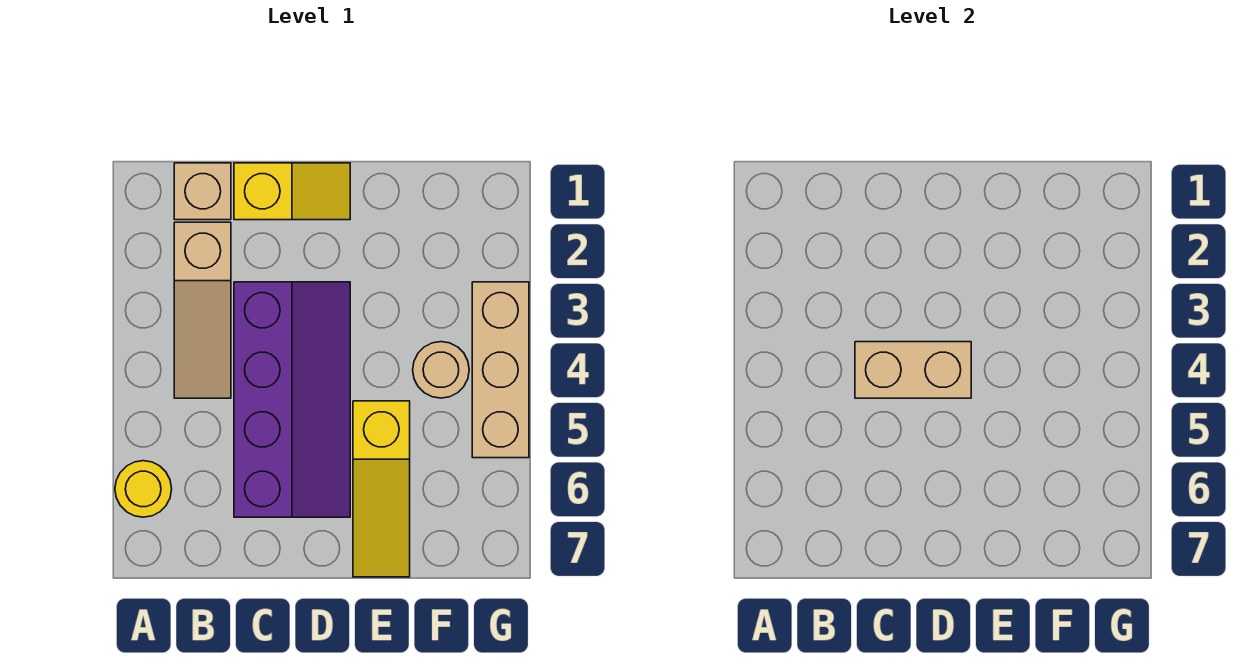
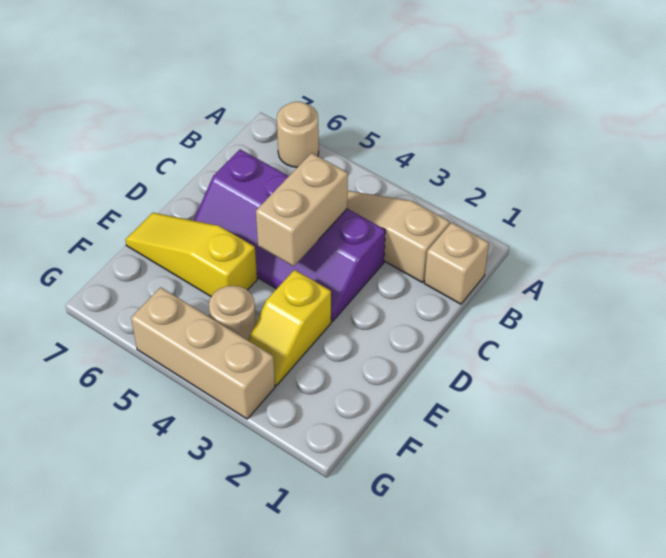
yellow round brick A6 level 1 -> tan round brick A6 level 1
yellow slope C1:D1 level 1 top C -> yellow slope E3:F3 level 1 top E

